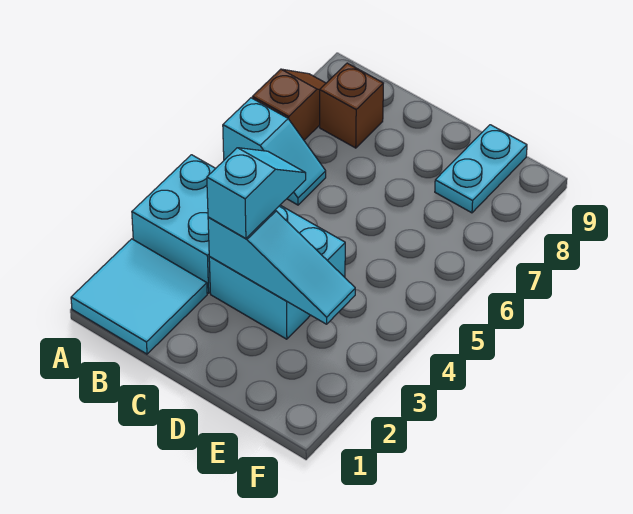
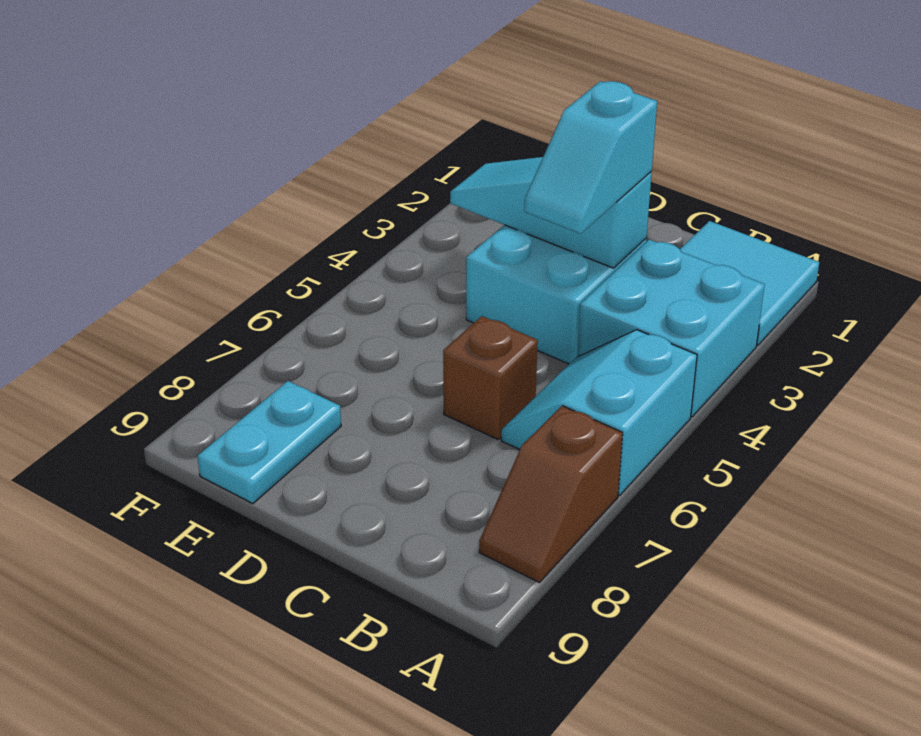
cyan slope A6:B6 level 1 top A -> cyan slope A5:B6 level 1 top A
brown brick B8 level 1 -> brown brick C6 level 1

